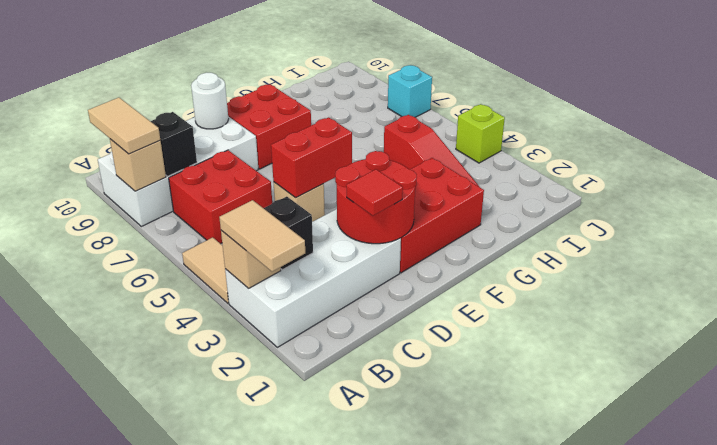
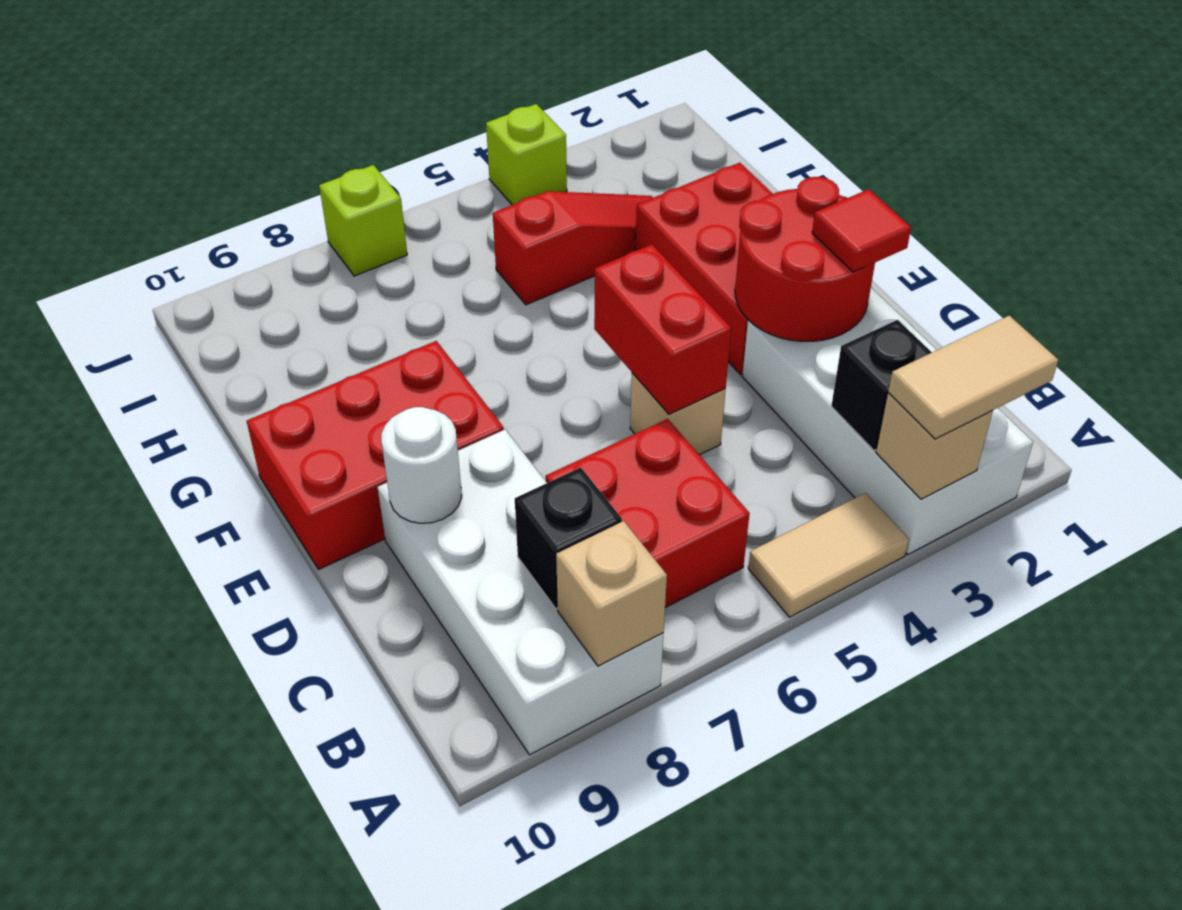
tan tile A8:A9 level 3 -> none
red brick E8:F9 level 1 -> red brick E8:F10 level 1
cyan brick J7 level 1 -> lime brick J7 level 1

